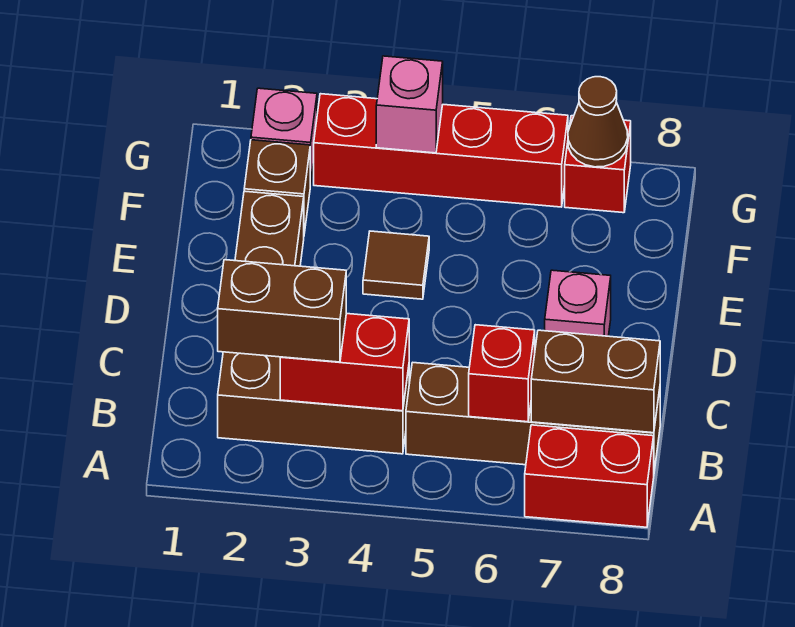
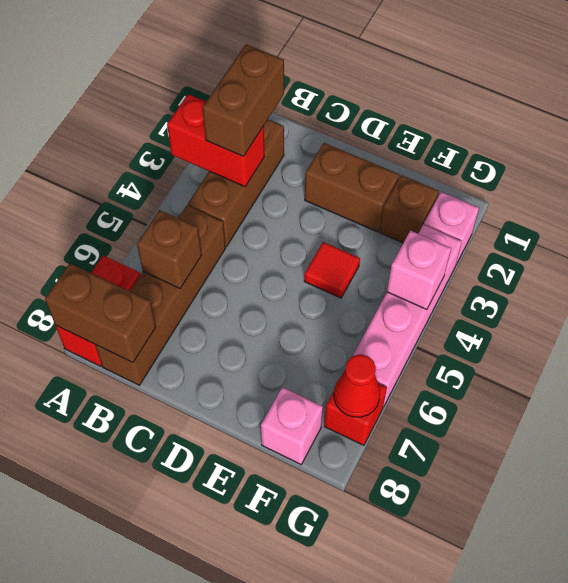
red brick B3:B4 level 2 -> red brick A3:B3 level 2
red brick B6 level 2 -> brown brick B6 level 2
brown brick B7:B8 level 2 -> brown brick A8:B8 level 2
pink brick D7 level 1 -> pink brick F8 level 1
brown tile E4 level 1 -> red tile E4 level 1
red brick G3:G6 level 1 -> pink brick G3:G6 level 1
brown cone G7 level 2 -> red cone G7 level 2

